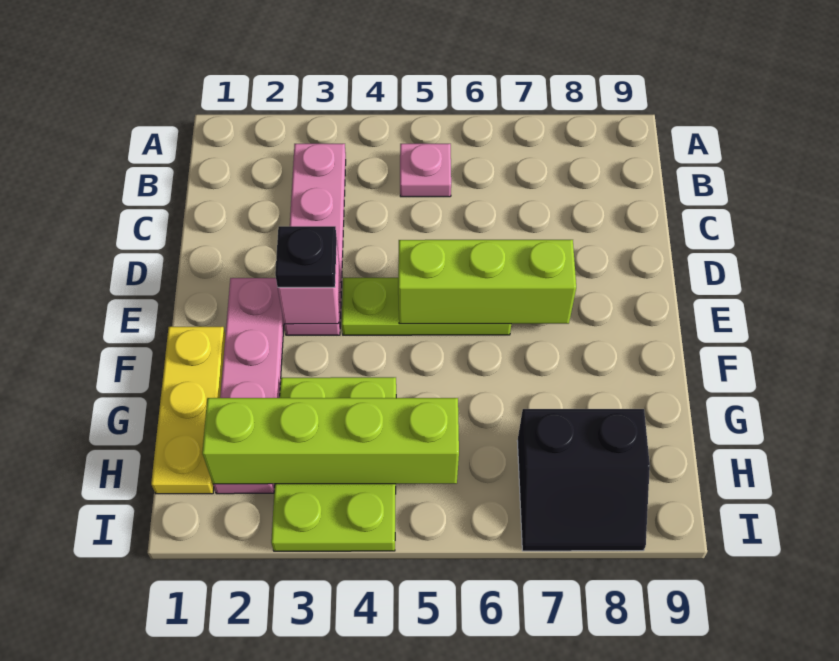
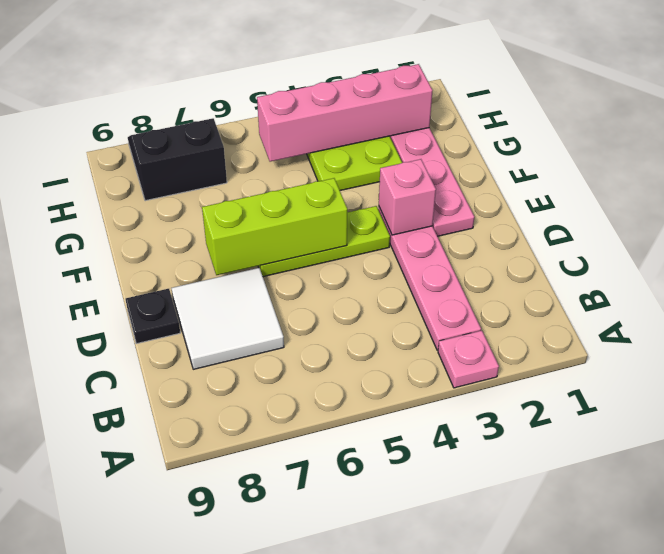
pink plate B5 level 1 -> pink plate A3 level 1
none -> white tile C7:D8 level 1
black plate E3 level 3 -> black plate D9 level 1
yellow plate F1:H1 level 1 -> none
lime brick H2:H5 level 2 -> pink brick H2:H5 level 2

